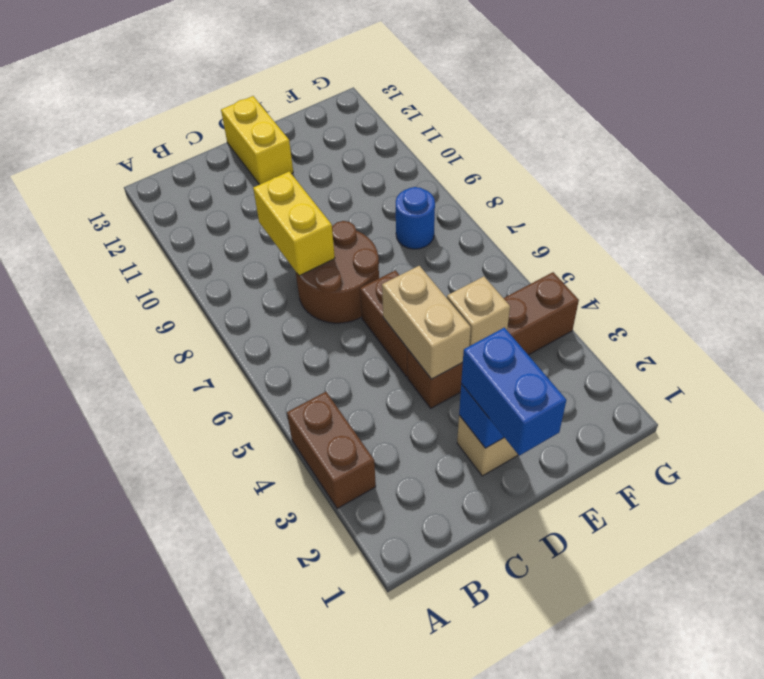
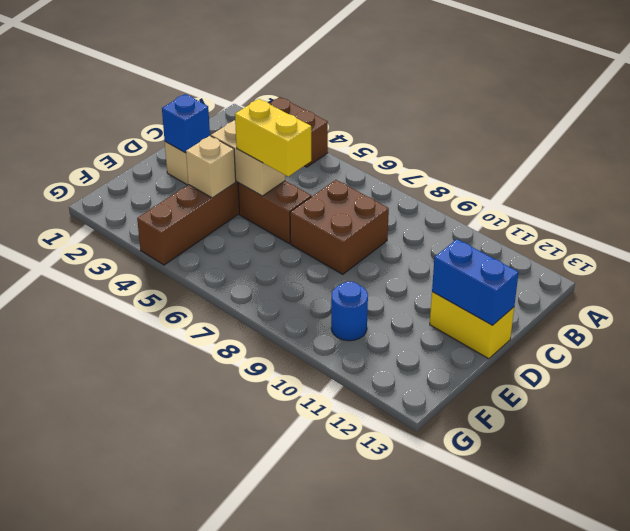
brown round brick C7:D8 level 1 -> brown brick C7:D8 level 1
yellow brick C8:C9 level 2 -> yellow brick D5:D6 level 3
blue brick D1:D2 level 3 -> blue brick D12:D13 level 2
blue round brick F8 level 1 -> blue round brick F10 level 1

